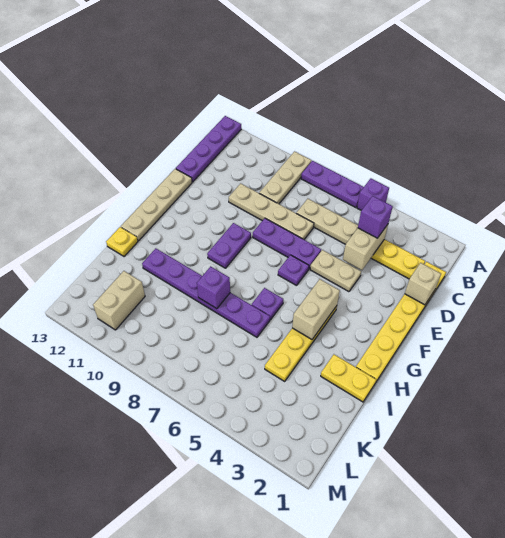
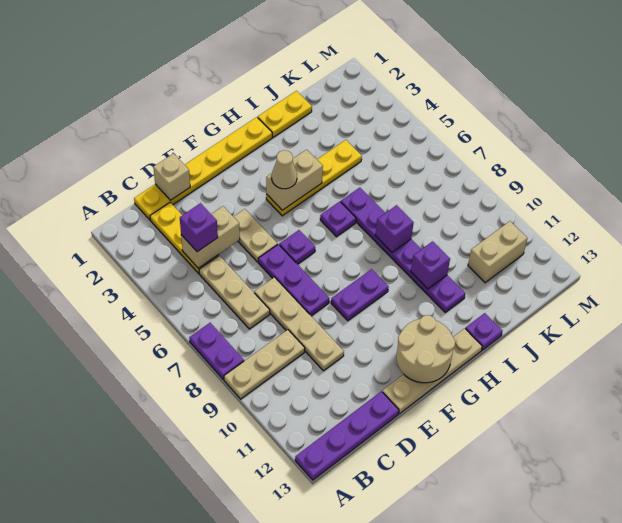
purple brick A5 level 1 -> purple brick I10 level 2
purple plate A6:A8 level 1 -> purple plate A7:A8 level 1
none -> tan round brick F12:G13 level 2
none -> tan cone G4 level 3
yellow plate I1:I2 level 1 -> yellow plate I1:J1 level 1
yellow plate I13 level 1 -> purple plate I13 level 1

